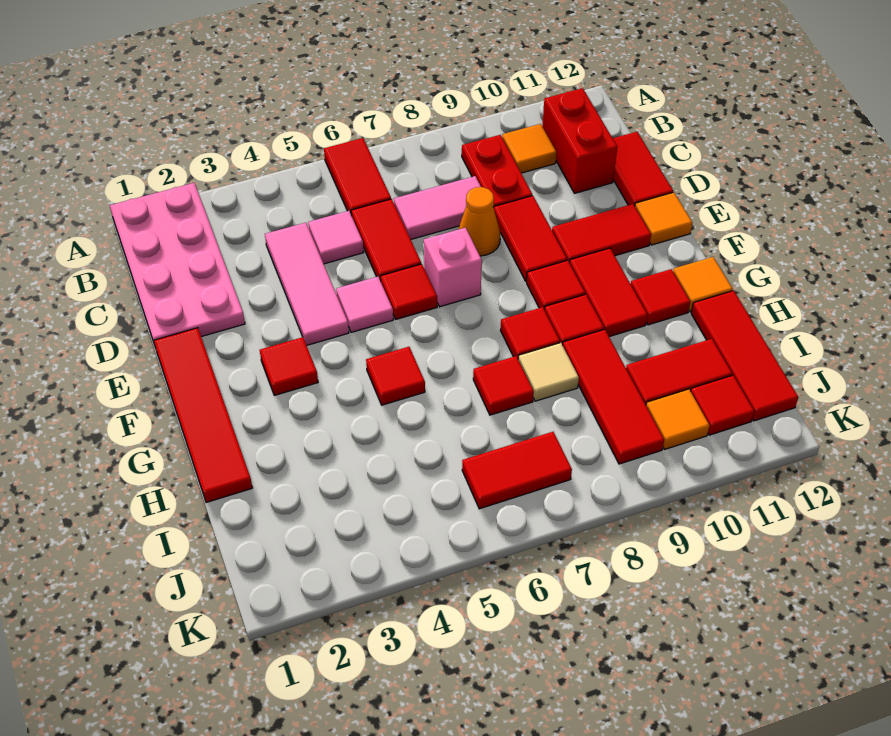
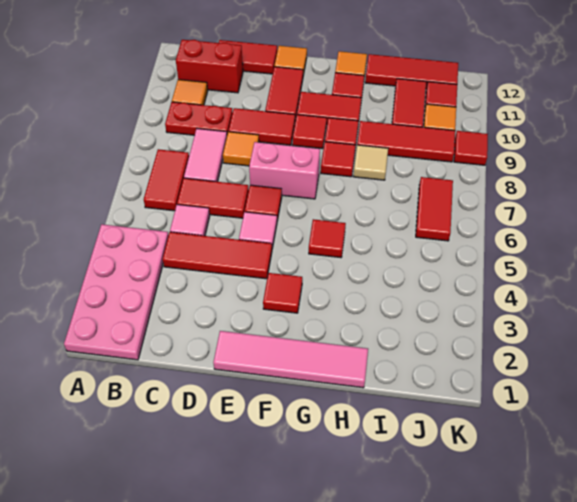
pink plate A1:D2 level 1 -> pink plate A1:B4 level 1
red tile A6:B6 level 1 -> red tile B6:B7 level 1
pink tile C4:E4 level 1 -> red tile C4:E4 level 1
orange cone D8 level 1 -> orange tile D8 level 1
red tile E1:H1 level 1 -> pink tile E1:H1 level 1
pink brick E7 level 1 -> pink brick E7:F7 level 1
red tile H7 level 1 -> red tile K9 level 1

